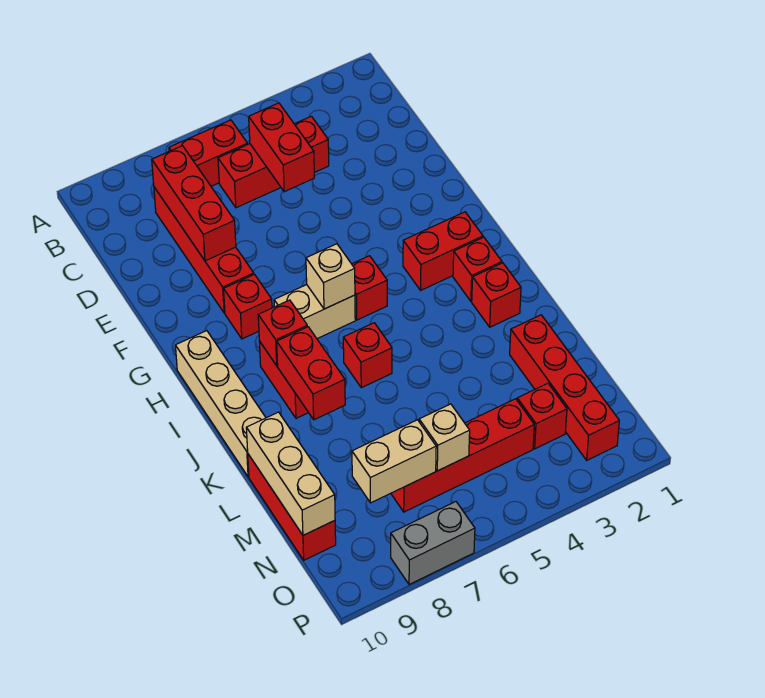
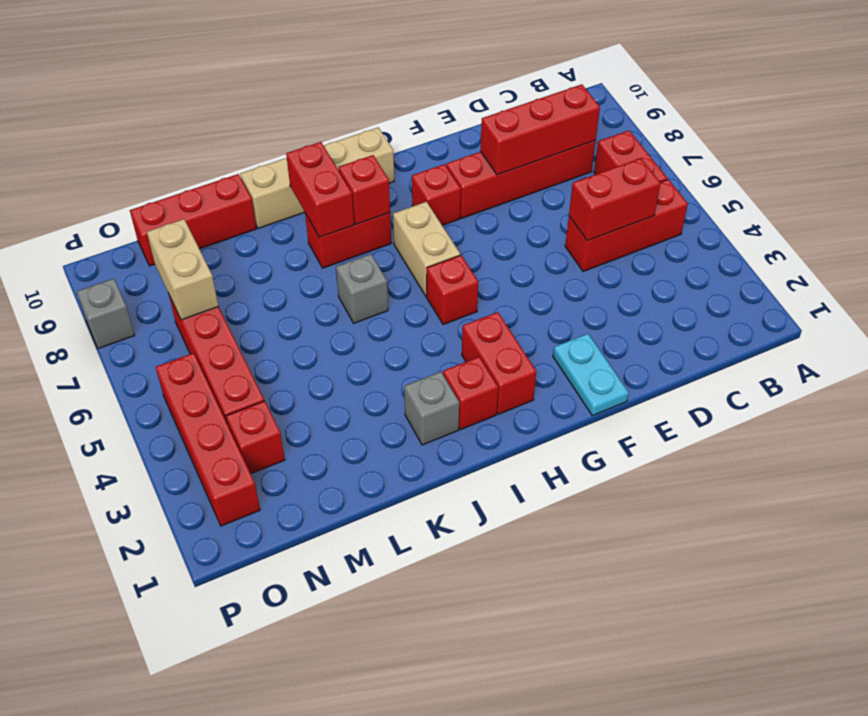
red brick C4:C6 level 1 -> red brick B5:D5 level 1
none -> cyan plate F1:F2 level 1
tan brick H6 level 2 -> none
red brick J2 level 1 -> grey brick J2 level 1
red brick J6 level 1 -> grey brick J6 level 1
red brick J8:K8 level 2 -> red brick J8:J9 level 2
red brick L2:O2 level 1 -> red brick O2:O5 level 1
tan brick L10:N10 level 2 -> none
tan brick N6 level 2 -> none
grey brick P7:P8 level 1 -> grey brick P8 level 1

